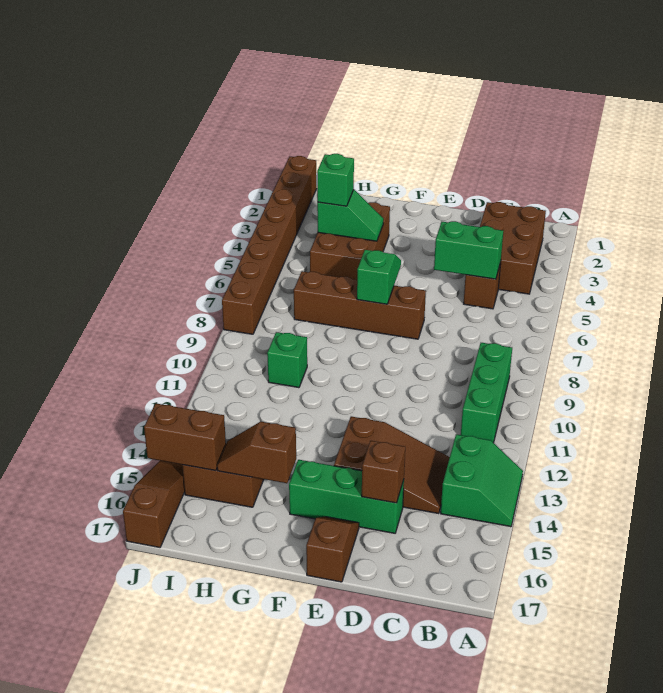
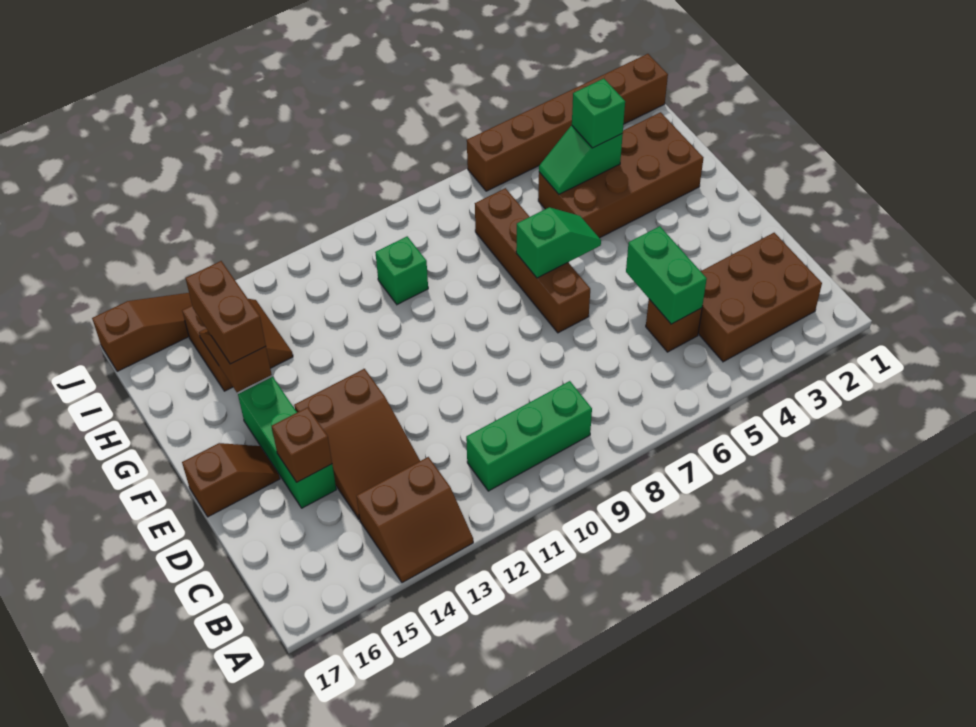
green slope A13:B14 level 1 top B -> brown slope A13:B14 level 1 top B
brown brick G3:H5 level 1 -> brown brick G2:H5 level 1
green slope G4:H4 level 2 top H -> green slope H4:H5 level 2 top 4
brown brick I15:J15 level 2 -> brown brick G15:H15 level 3
brown brick J1:J8 level 1 -> brown brick J1:J6 level 1

